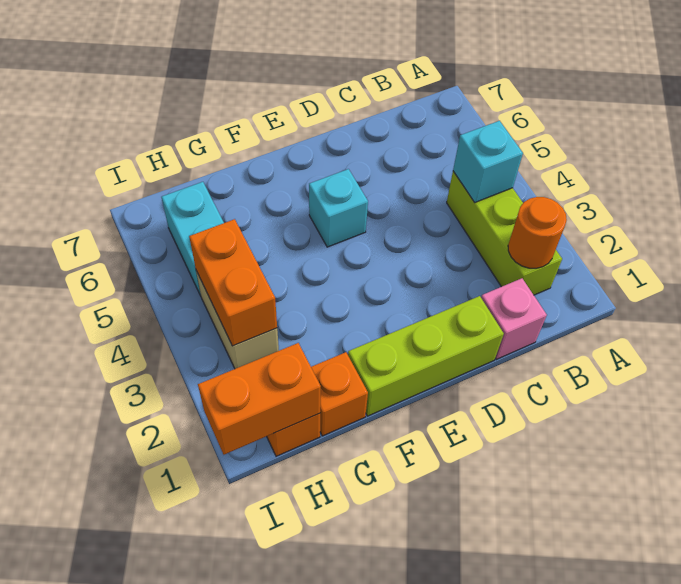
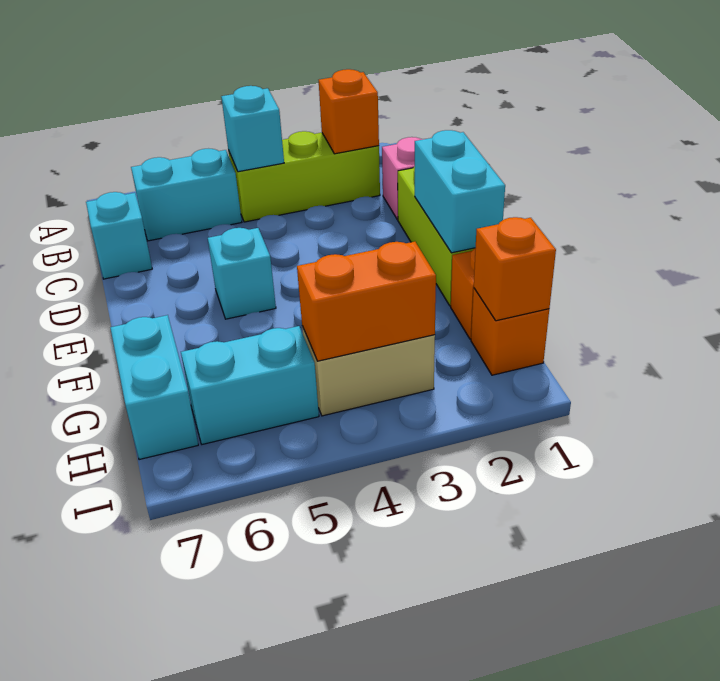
orange round brick B2 level 2 -> orange brick B2 level 2
none -> cyan brick B5:B6 level 1
none -> cyan brick C7 level 1
none -> cyan brick E1:F1 level 2
none -> cyan brick G7:H7 level 1
orange brick H1:I1 level 2 -> orange brick H1 level 2

